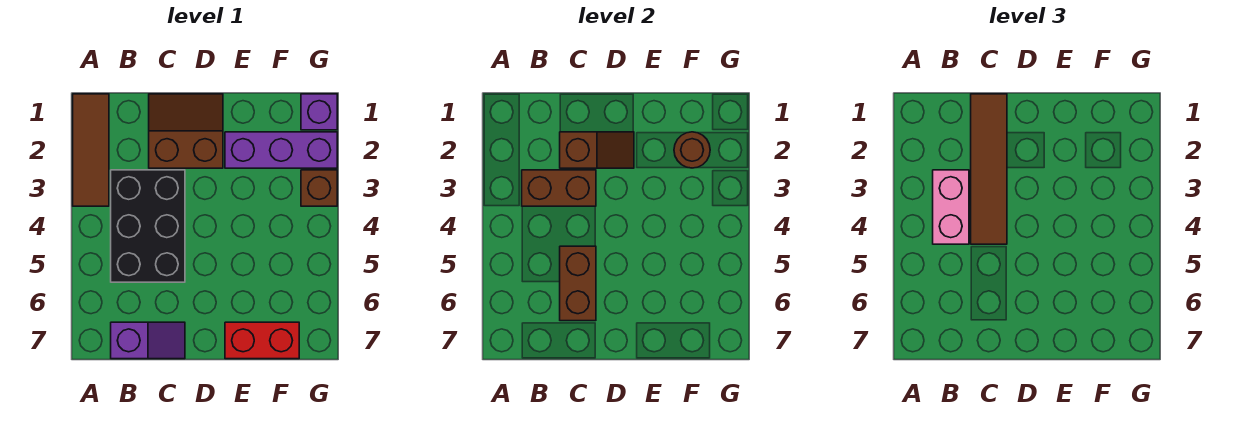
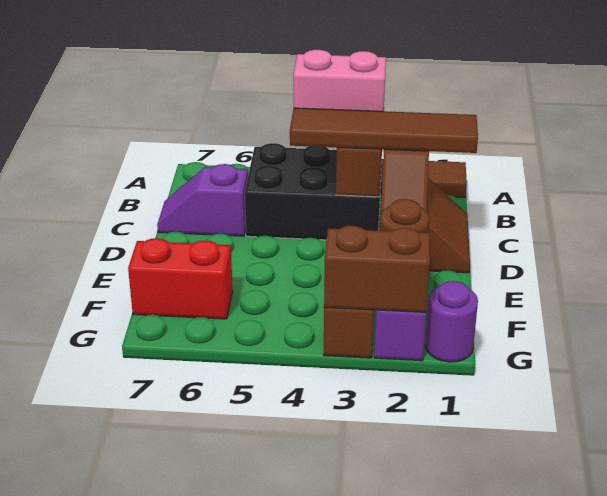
purple slope B7:C7 level 1 top B -> purple slope C6:C7 level 1 top 6
brown brick C5:C6 level 2 -> brown brick G2:G3 level 2
red brick E7:F7 level 1 -> red brick F6:F7 level 1
purple brick G1 level 1 -> purple round brick G1 level 1

